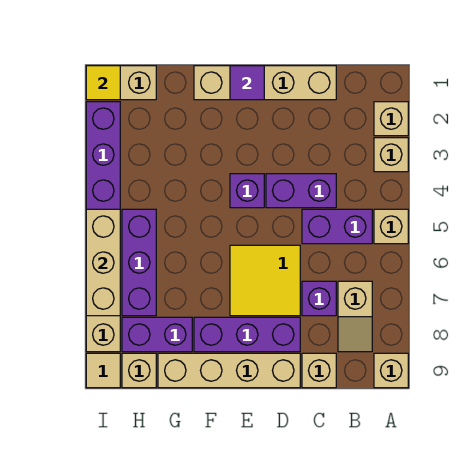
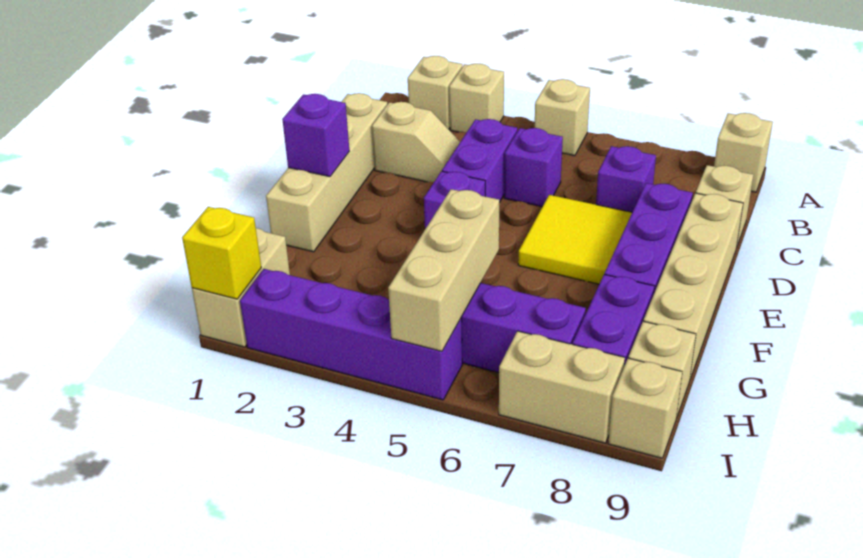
purple brick B5:C5 level 1 -> purple brick C5 level 1
tan slope B7:B8 level 1 top 7 -> tan slope C2:C3 level 1 top 2
purple tile E1 level 2 -> purple brick E1 level 2
yellow tile I1 level 2 -> yellow brick I1 level 2
tan brick I5:I7 level 2 -> tan brick G5:I5 level 2
tan tile I9 level 1 -> tan brick I9 level 1

